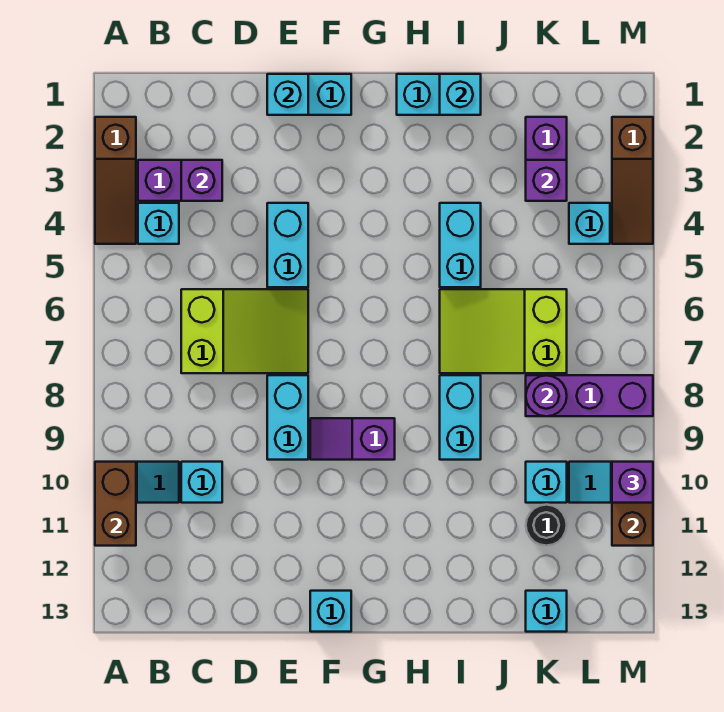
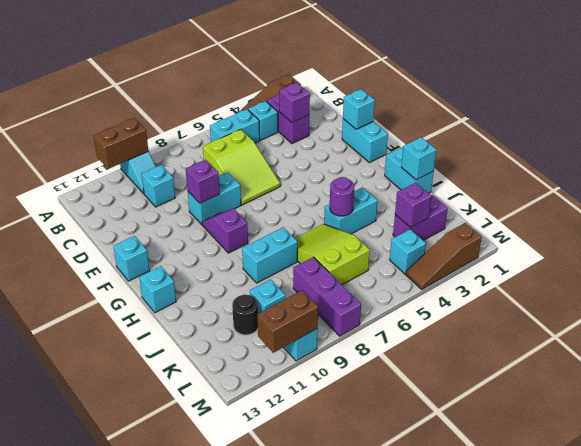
cyan brick E4:E5 level 1 -> cyan brick B5:B6 level 1
purple round brick K8 level 2 -> purple round brick I5 level 2
cyan brick K13 level 1 -> cyan brick H13 level 1
purple brick M10 level 3 -> purple brick E9 level 2

